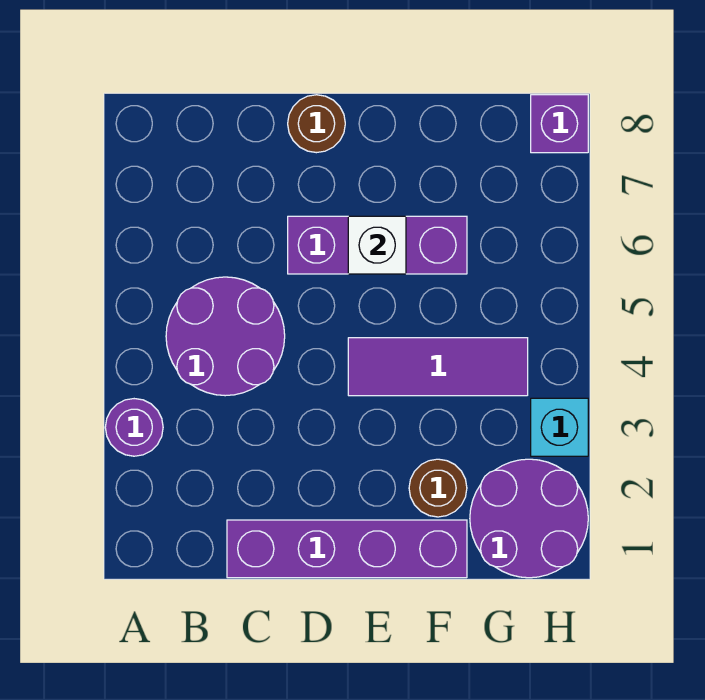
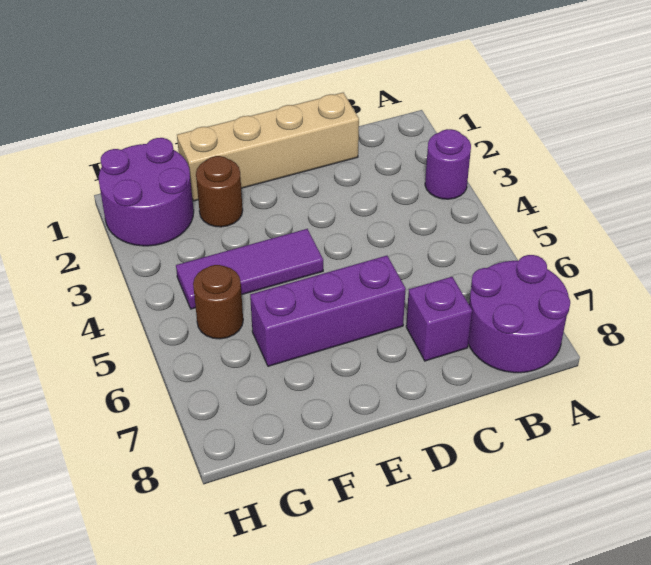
purple round brick B4:C5 level 1 -> purple round brick A7:B8 level 1
purple brick C1:F1 level 1 -> tan brick C1:F1 level 1
brown round brick D8 level 1 -> brown round brick G5 level 1
white brick E6 level 2 -> none
cyan brick H3 level 1 -> none
purple brick H8 level 1 -> purple brick C7 level 1

